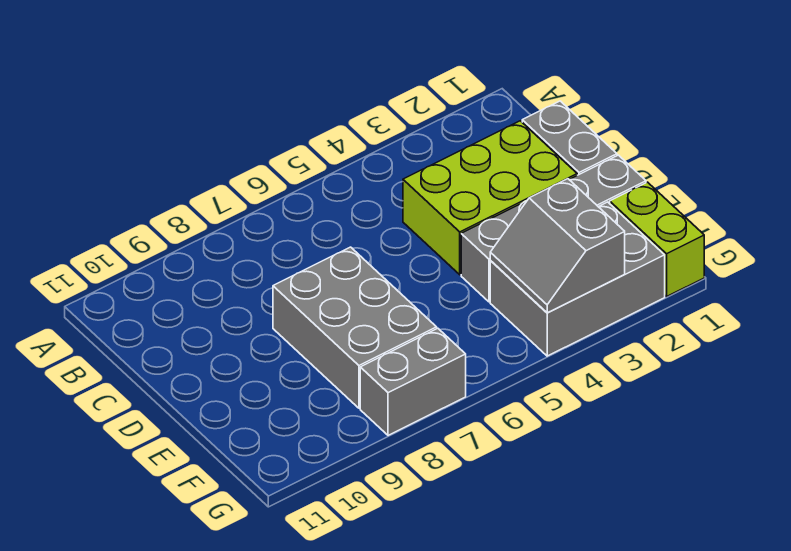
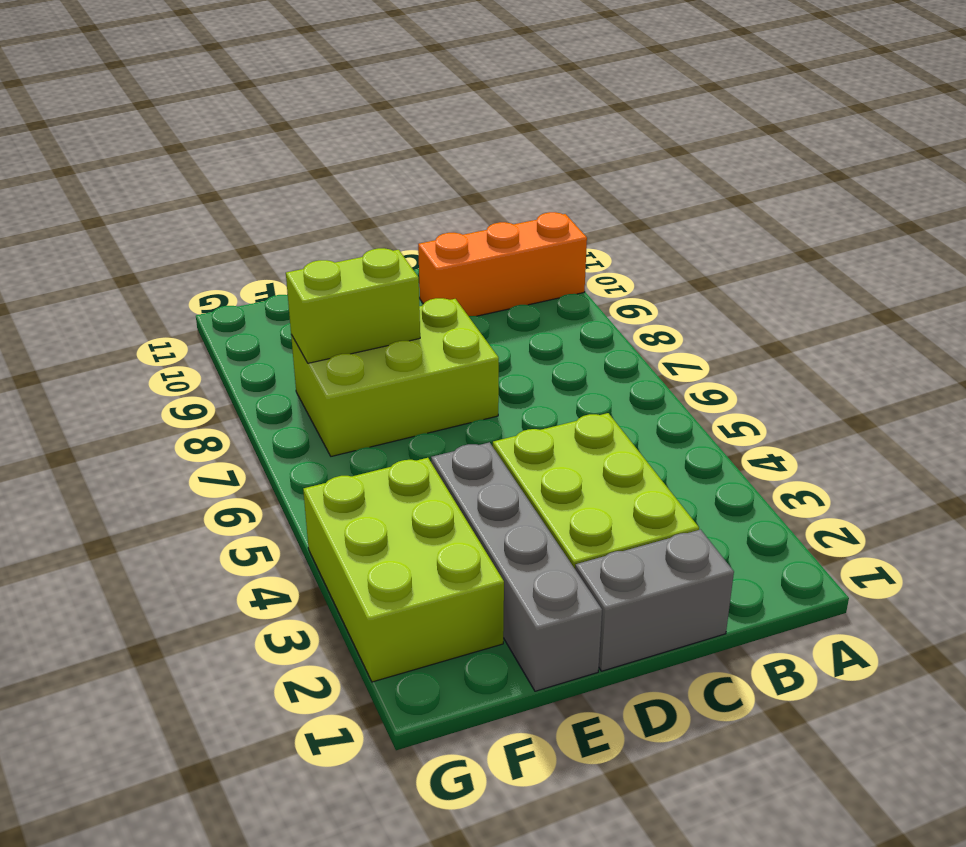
none -> orange brick A10:C10 level 1
grey brick D7:F8 level 1 -> lime brick D7:F8 level 1
lime brick F1:G1 level 1 -> lime brick E8:F8 level 2
grey brick F2:G4 level 1 -> lime brick F2:G4 level 1
grey slope F3:G4 level 2 top 3 -> none
grey brick G7:G8 level 1 -> none

